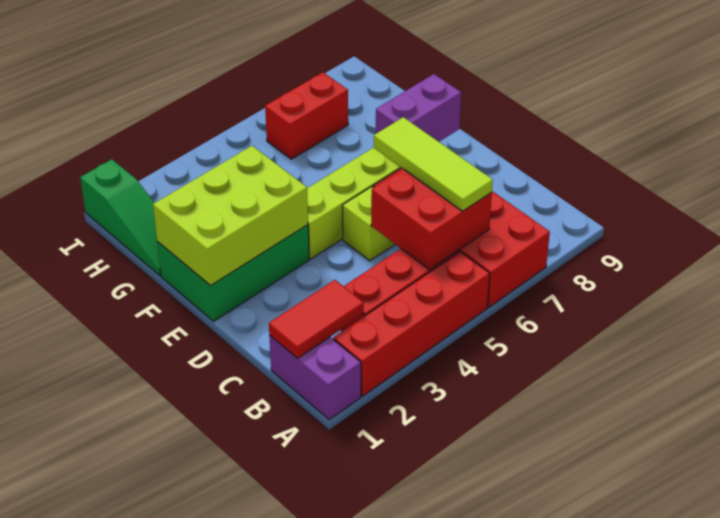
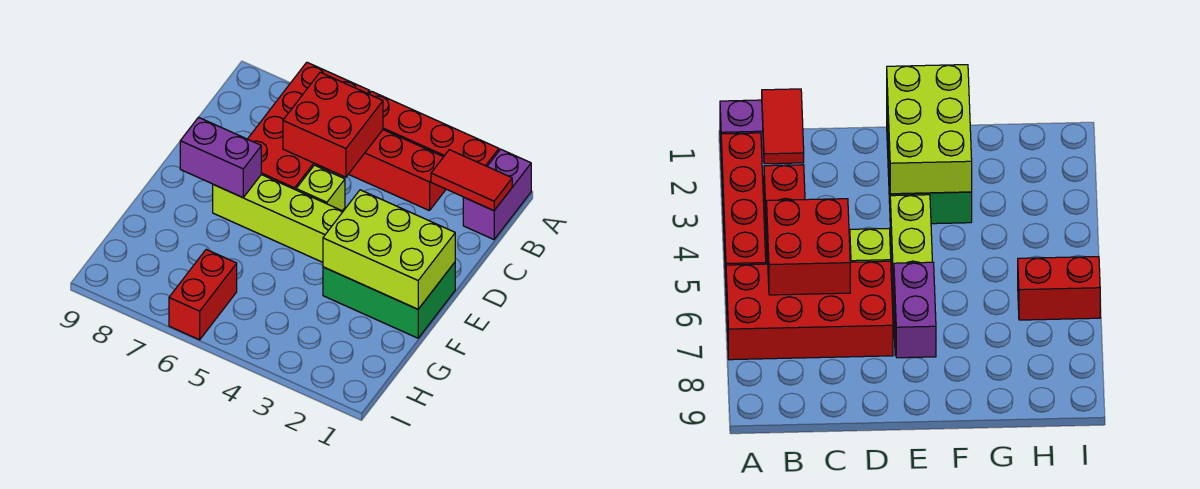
lime tile B6:D6 level 3 -> none
green slope G1:I1 level 1 top I -> none
red brick H6:H7 level 1 -> red brick H6:I6 level 1

